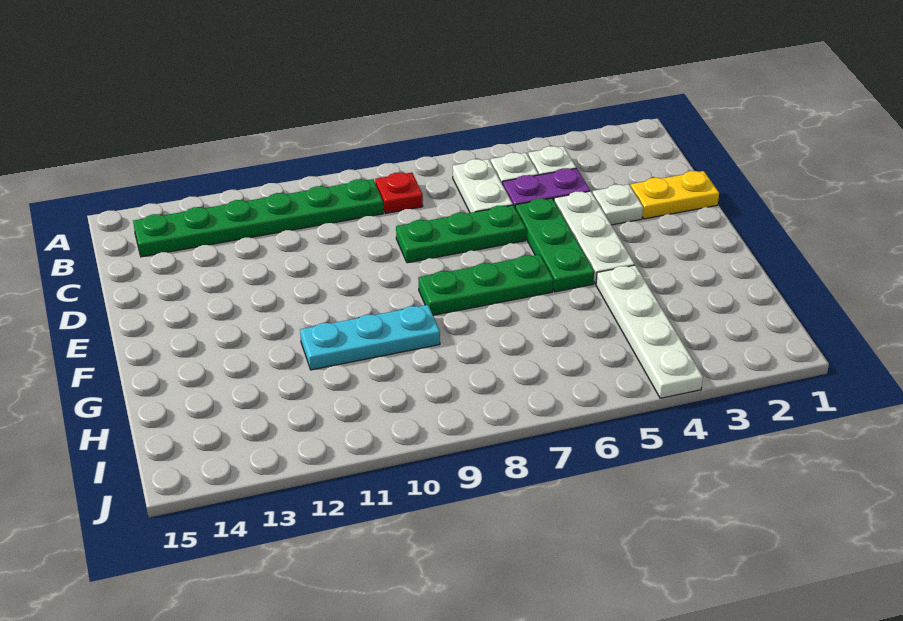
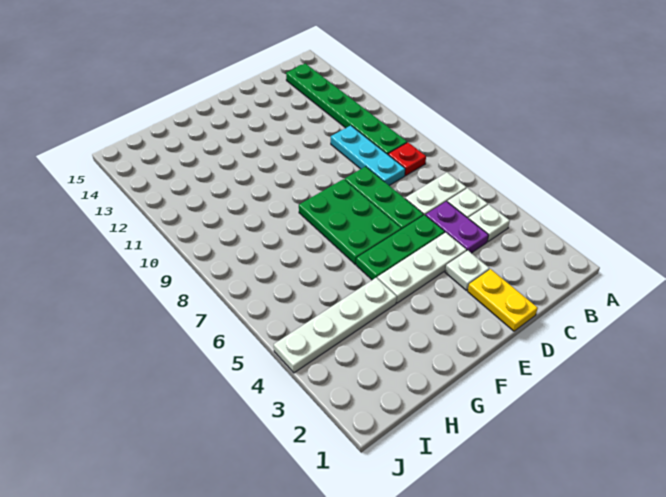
green plate F6:F8 level 1 -> green plate E6:F8 level 1
cyan plate G9:G11 level 1 -> cyan plate C8:C10 level 1

